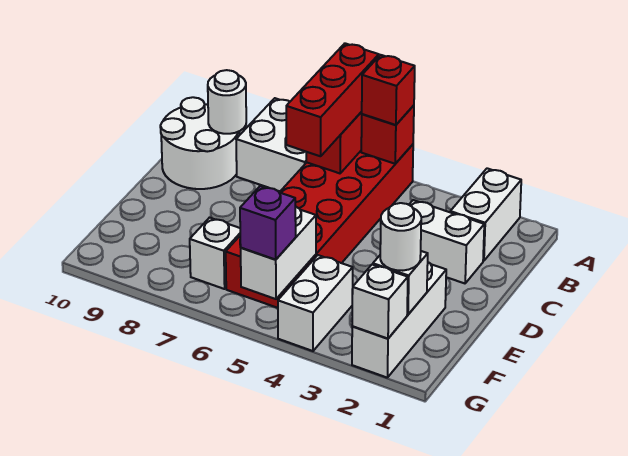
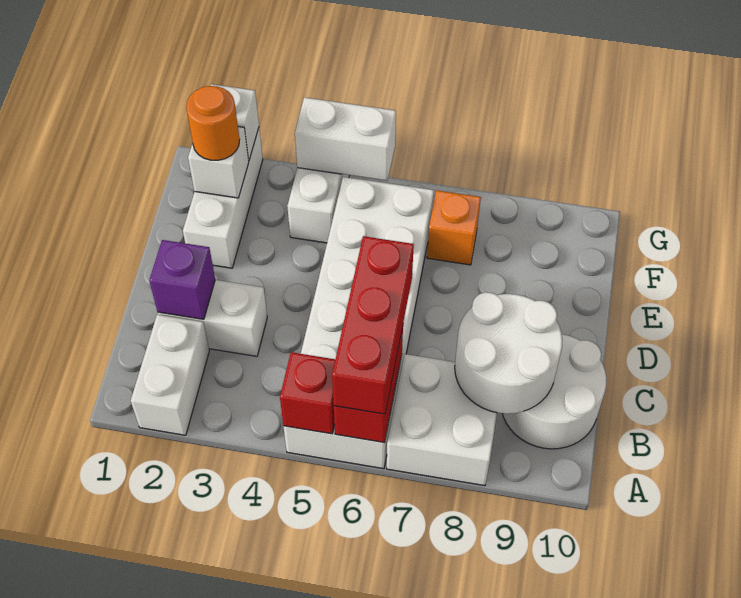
red brick A5:F6 level 1 -> white brick A5:F6 level 1
red brick A5 level 3 -> none
white round brick B9 level 2 -> white round brick B8:C9 level 2
white round brick F2 level 3 -> orange round brick F2 level 3
white brick F5:G5 level 2 -> white brick G4:G5 level 2
white brick F7 level 1 -> orange brick F7 level 1
purple brick G5 level 3 -> purple brick C2 level 2

